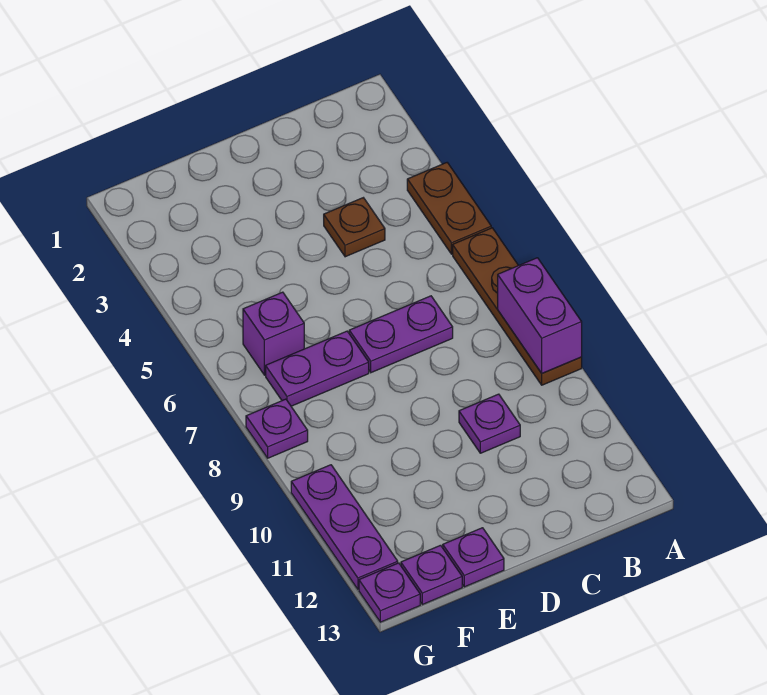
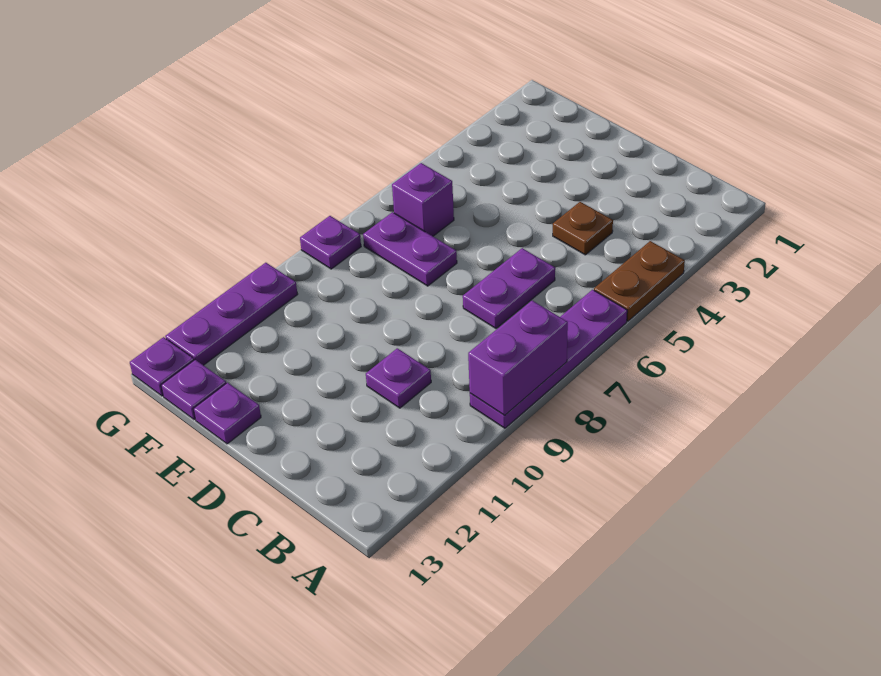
brown plate A6:A9 level 1 -> purple plate A6:A9 level 1
purple plate C7:D7 level 1 -> purple plate C6:C7 level 1

